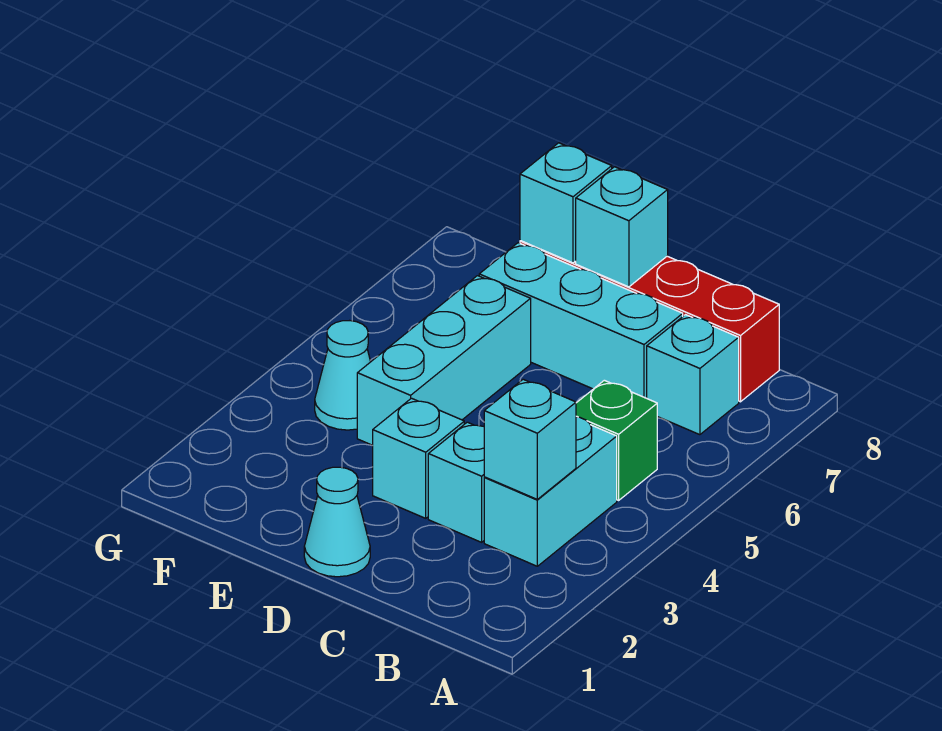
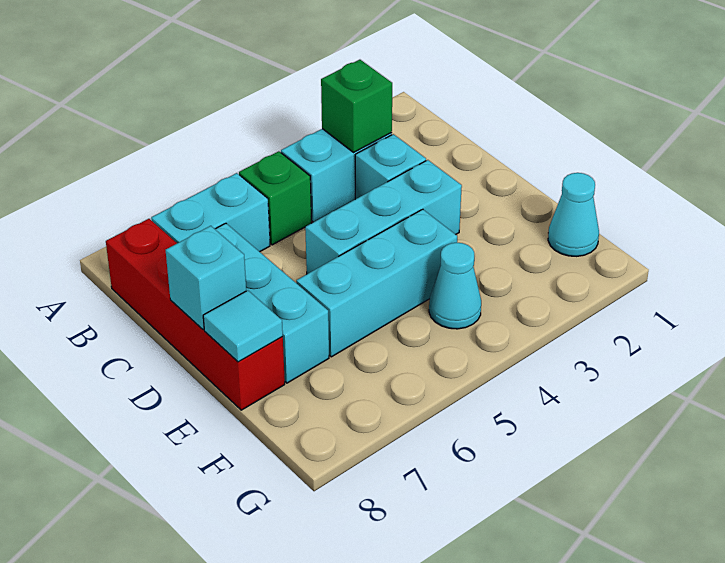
cyan brick B3 level 2 -> green brick B3 level 2
cyan brick B7 level 1 -> cyan brick B6:B7 level 1
cyan cone D1 level 1 -> cyan cone F1 level 1
cyan brick D3 level 1 -> cyan brick D3:D5 level 1
cyan brick E8 level 2 -> cyan tile E8 level 2

